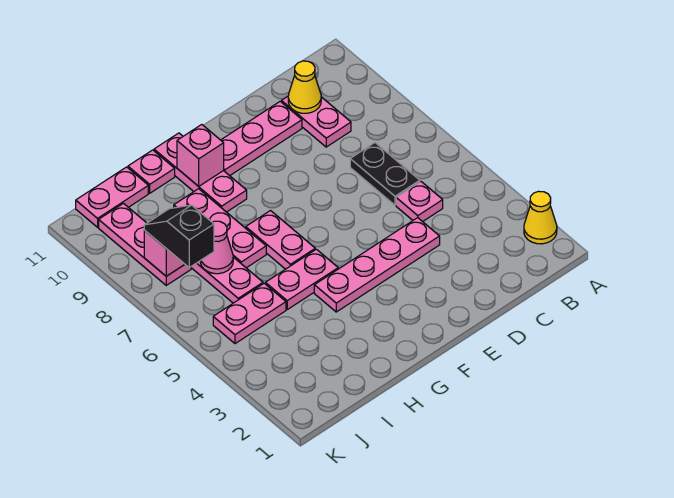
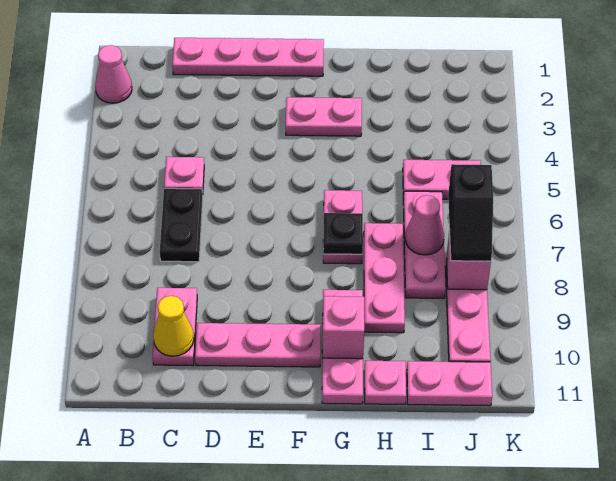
yellow cone A2 level 1 -> pink cone A2 level 1
pink plate D4:G4 level 1 -> pink plate C1:F1 level 1
pink plate G5:H5 level 1 -> pink plate F3:G3 level 1
none -> black plate G7 level 2

